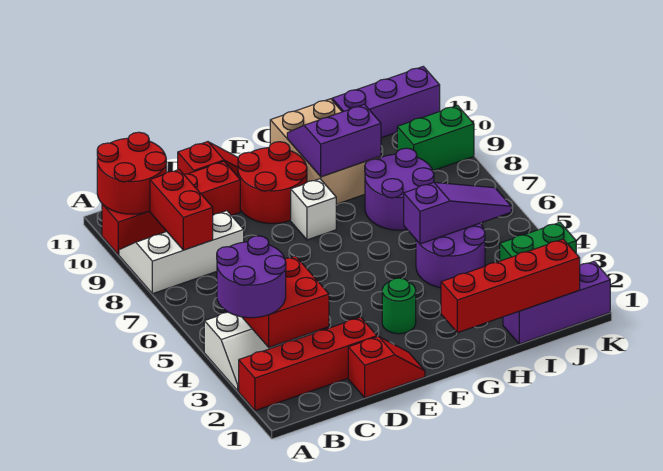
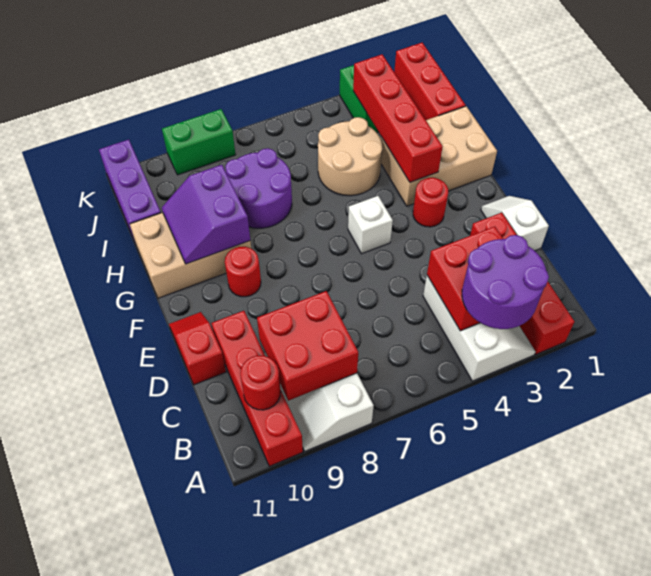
red round brick A10:B11 level 2 -> red round brick B10 level 2
red brick B8:B9 level 2 -> red brick B8:C9 level 2
red slope D1:E1 level 1 top D -> white slope D1:E1 level 1 top D
red round brick E9:F10 level 1 -> red round brick F9 level 1
green round brick F3 level 1 -> red round brick F3 level 1
white brick F8 level 1 -> white brick F5 level 1
none -> tan brick G1:H3 level 1
red brick G1:J1 level 2 -> red brick G3:J3 level 2
purple round brick H4:I5 level 1 -> tan round brick H4:I5 level 1
purple slope H5:J5 level 2 top H -> none
purple brick I1:K1 level 1 -> red brick I1:K1 level 1
green brick J9:K9 level 1 -> green brick K8:K9 level 1

